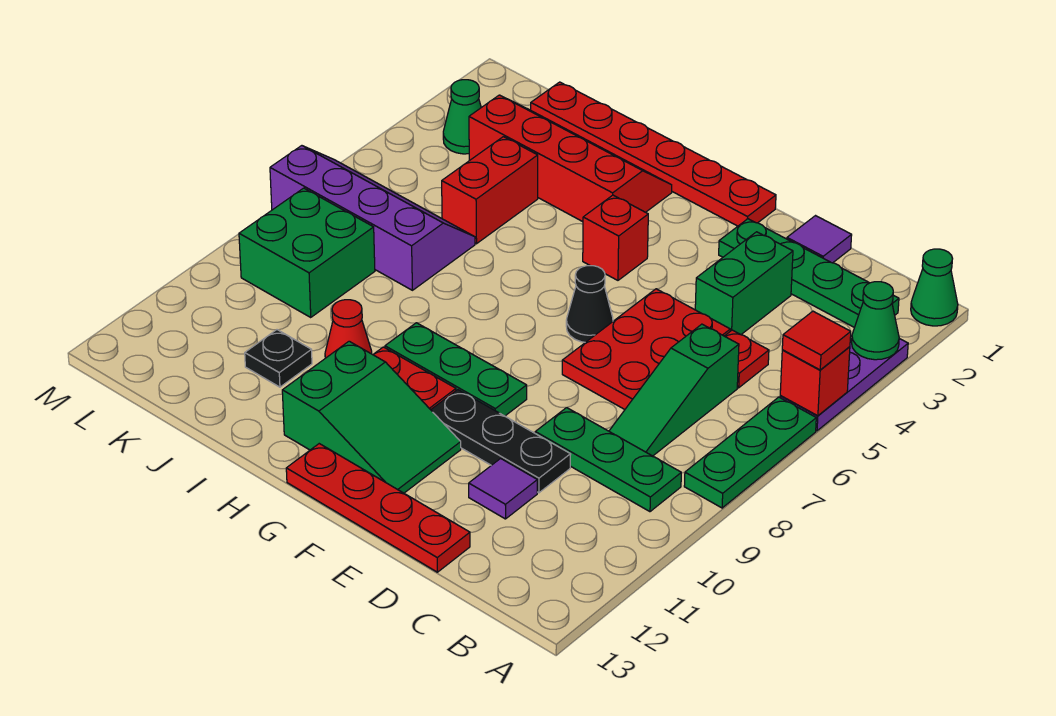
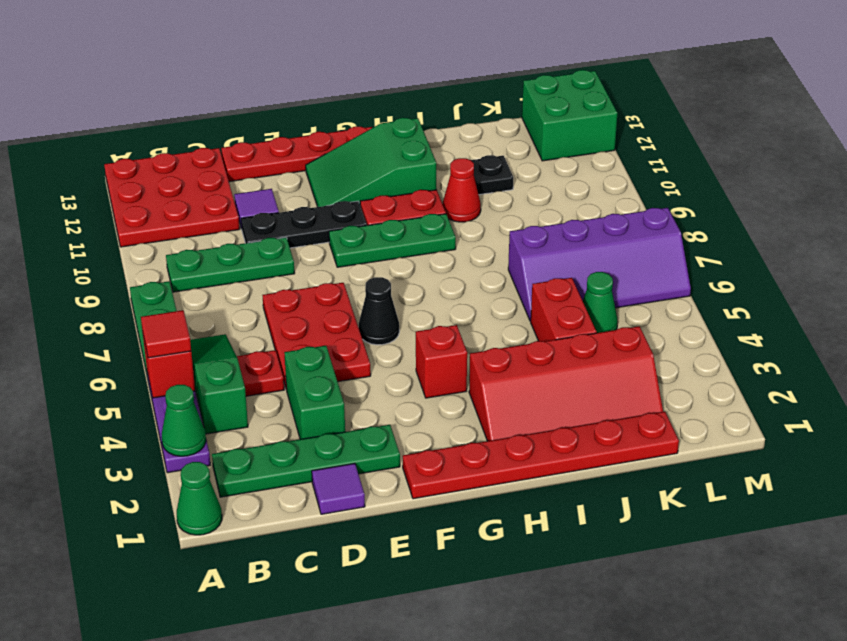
none -> red plate A11:C13 level 1
green slope C6:C8 level 1 top 6 -> green slope B4:B6 level 1 top 4
green brick K8:L9 level 1 -> green brick L12:M13 level 1
green cone L3 level 1 -> green cone K5 level 1

